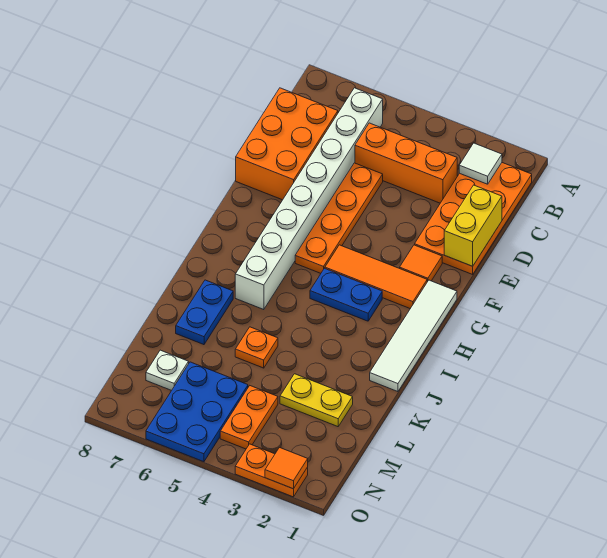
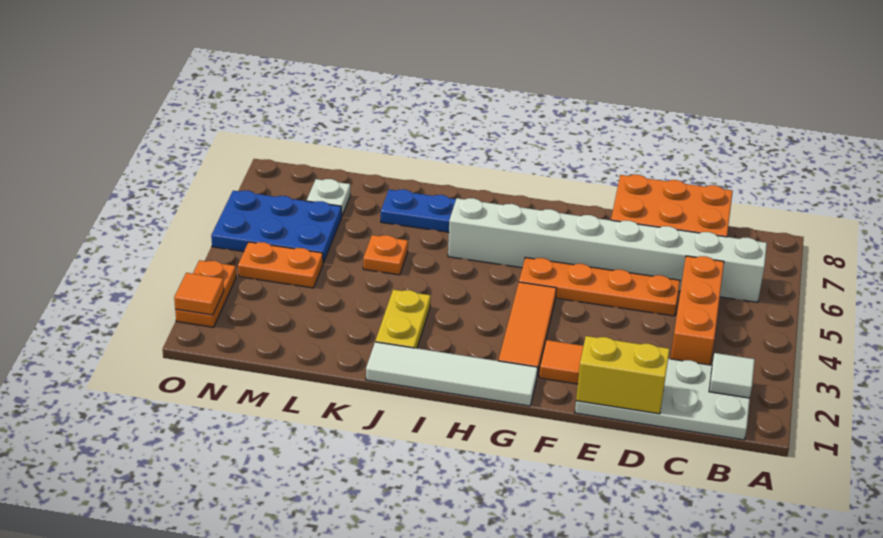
orange plate B1:E2 level 1 -> white plate B1:E2 level 1
blue plate H3:H4 level 1 -> none
yellow plate L2:L3 level 1 -> yellow plate J2:J3 level 1

